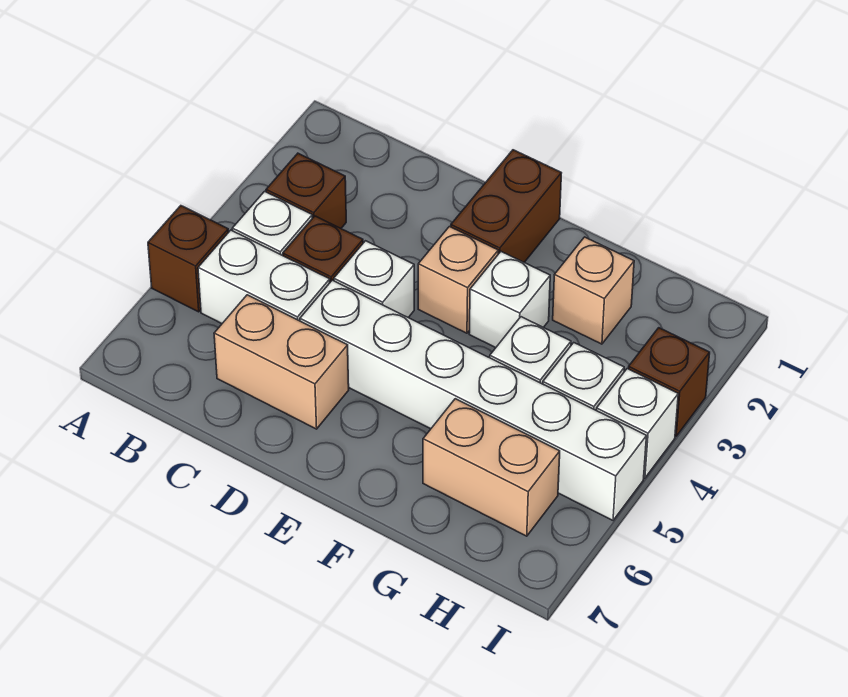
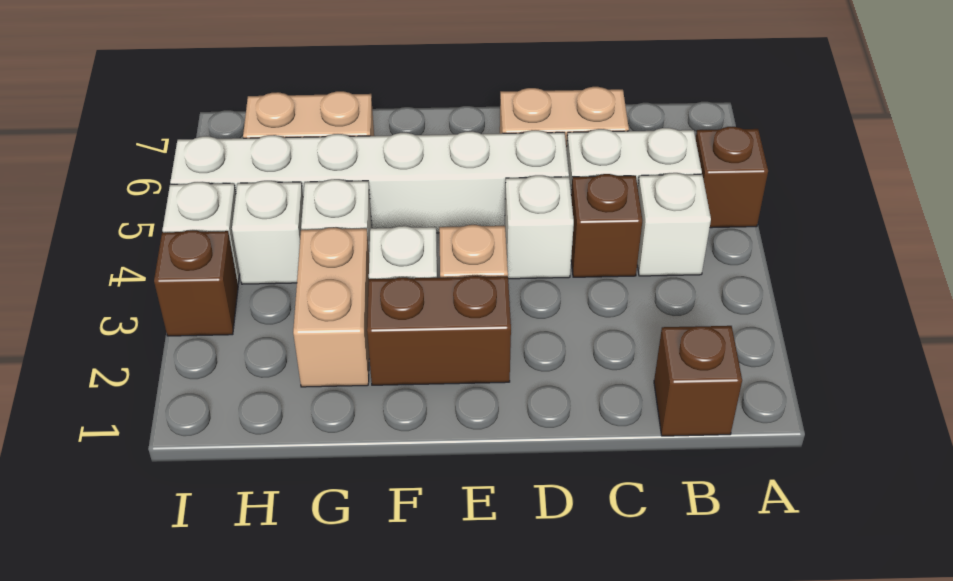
brown brick B3 level 1 -> brown brick B1 level 1
brown brick E1:E2 level 1 -> brown brick E2:F2 level 1
tan brick G2 level 1 -> tan brick G2:G3 level 1

